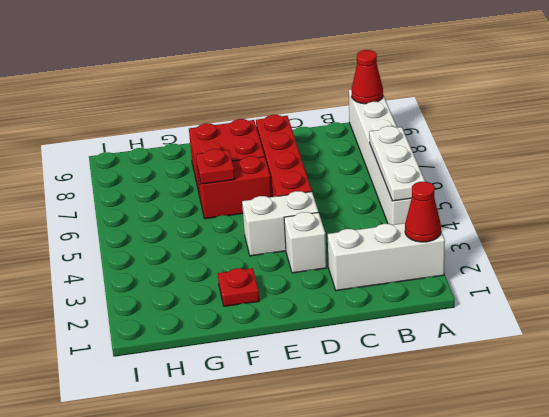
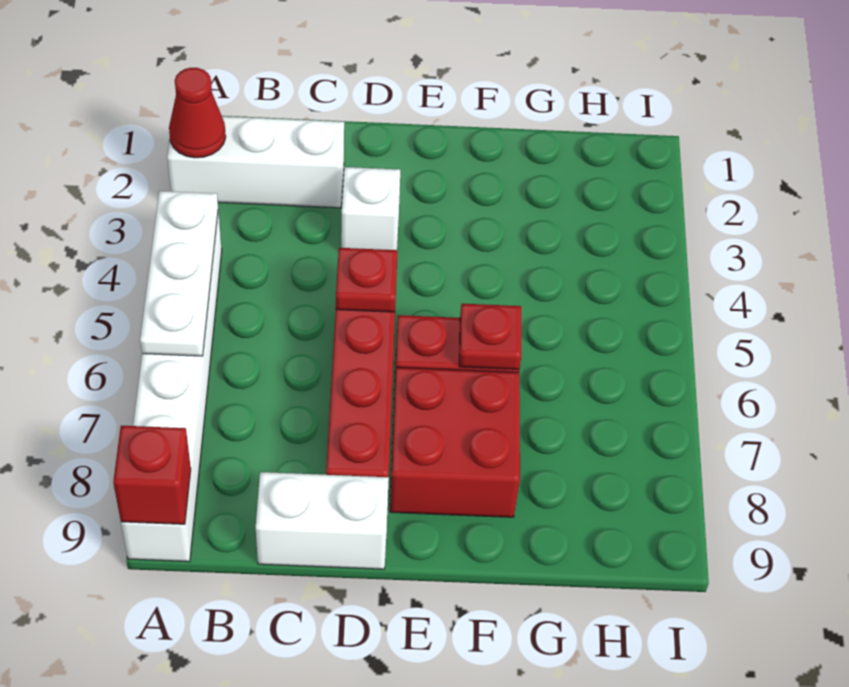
red cone A9 level 2 -> red brick A9 level 2
white brick D4:E4 level 1 -> white brick C9:D9 level 1
red plate F2 level 1 -> red plate D5 level 2

